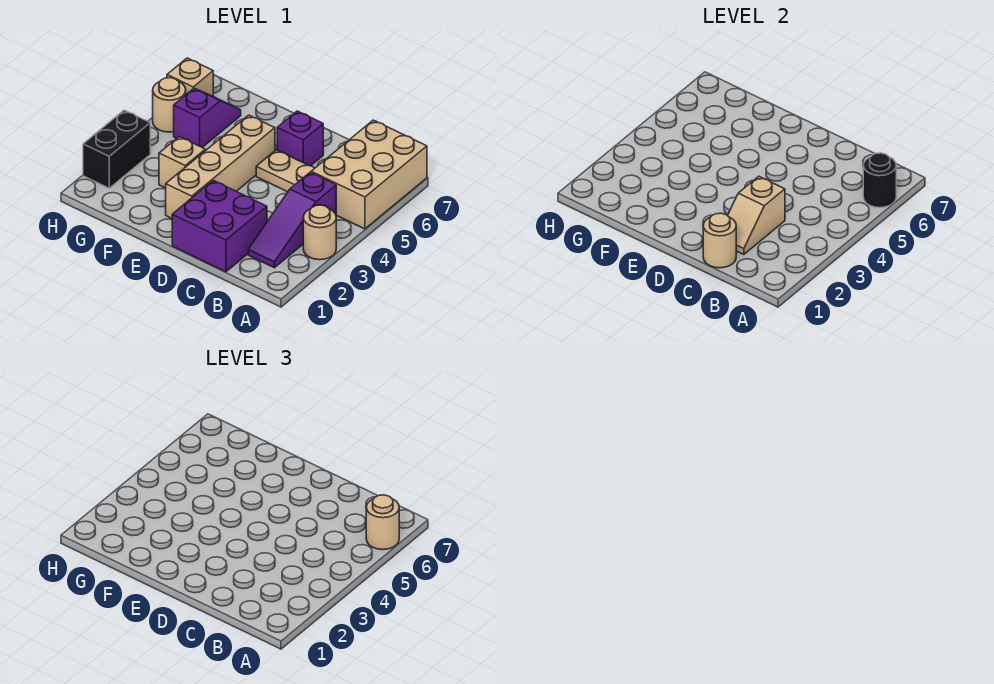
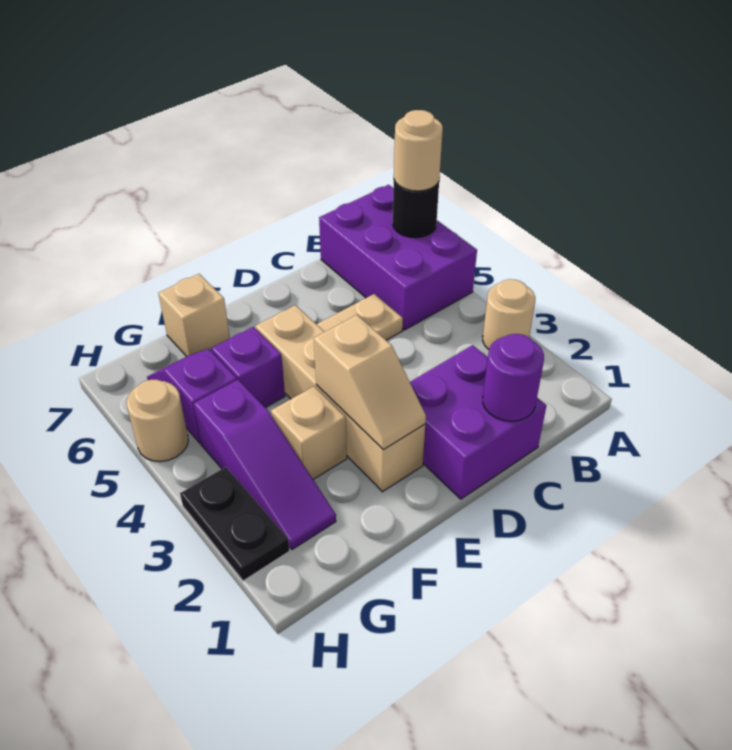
tan brick A5:B7 level 1 -> purple brick A5:B7 level 1
purple slope B2:B4 level 1 top 4 -> purple slope G2:G4 level 1 top 4
tan round brick C1 level 2 -> purple round brick C1 level 2
tan slope C2:C3 level 2 top 3 -> tan slope E2:E3 level 2 top 3
purple brick D6 level 1 -> purple brick F5 level 1
black brick H2:H3 level 1 -> black plate H2:H3 level 1
tan brick H6 level 1 -> tan brick F7 level 1

